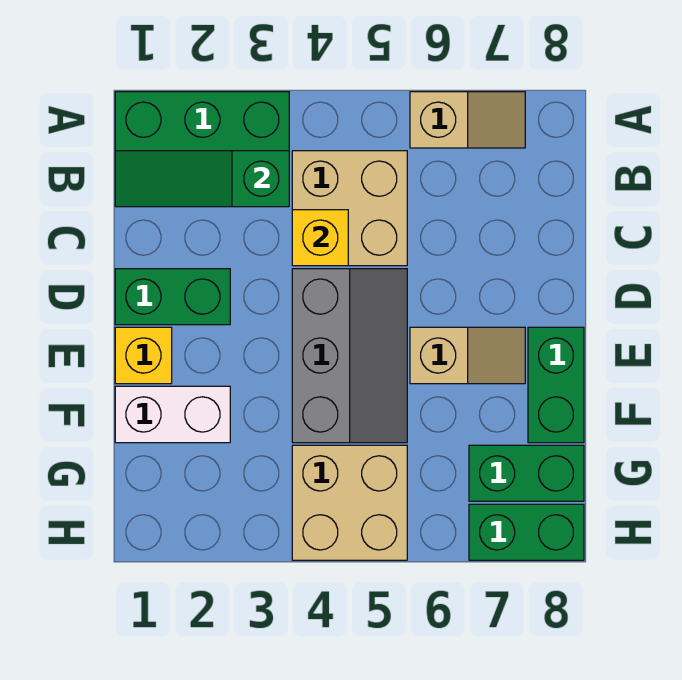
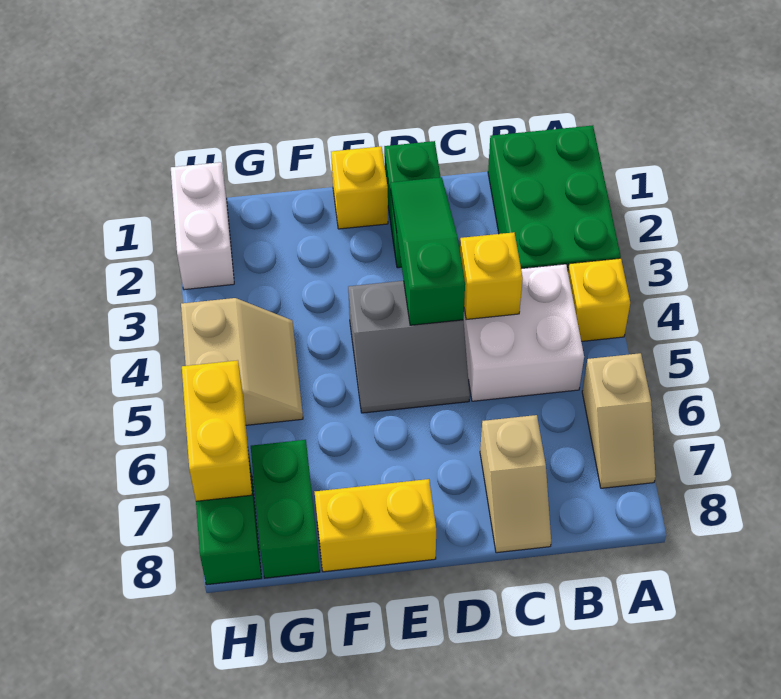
none -> yellow brick A4 level 1
green slope B1:B3 level 2 top 3 -> green slope D2:D4 level 2 top 4
tan brick B4:C5 level 1 -> white brick B4:C5 level 1
grey slope D4:F5 level 1 top 4 -> grey slope D4:E5 level 1 top 4
tan slope E6:E7 level 1 top 6 -> tan slope C7:C8 level 1 top 7
green brick E8:F8 level 1 -> yellow brick E8:F8 level 1
white brick F1:F2 level 1 -> white brick H1:H2 level 1
tan brick G4:H5 level 1 -> tan slope G4:H5 level 1 top H
none -> yellow brick H6:H7 level 2

